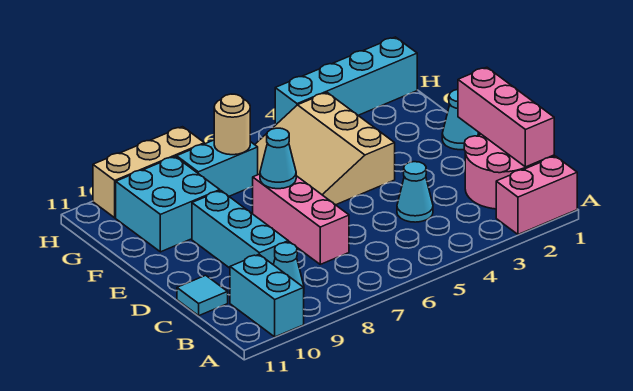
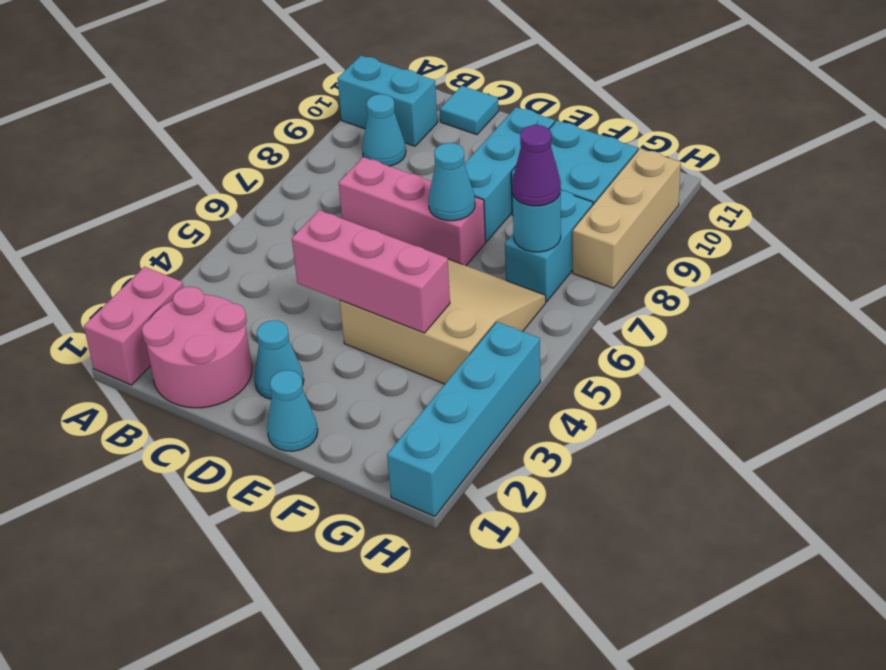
pink brick B1:D1 level 2 -> pink brick D4:F4 level 2
cyan cone C4 level 1 -> cyan cone D2 level 1
cyan brick C9:E9 level 1 -> cyan brick E8:E10 level 1
tan round brick G7 level 2 -> cyan round brick G7 level 2
none -> purple cone G7 level 3

